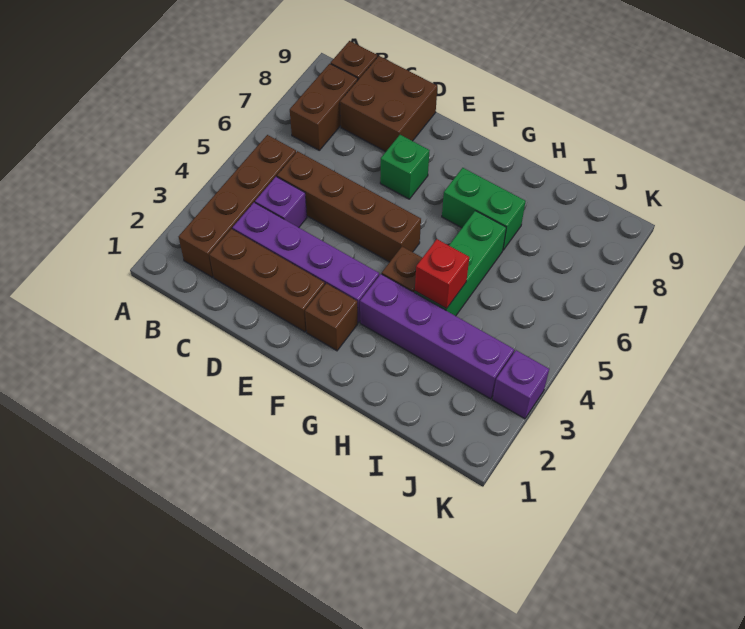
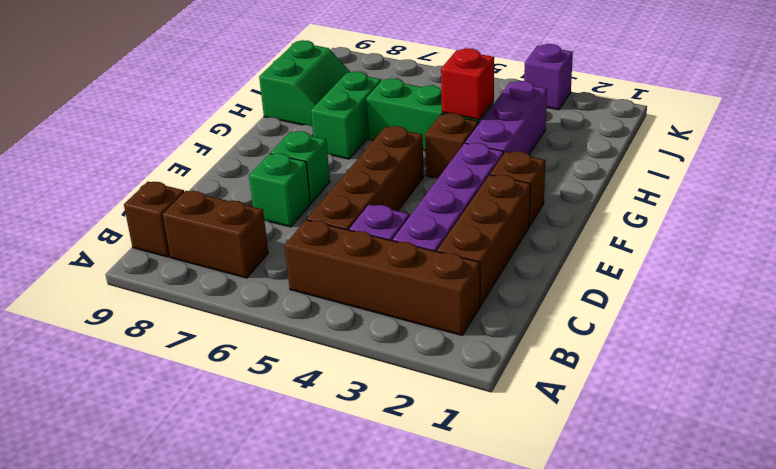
brown brick C8:D9 level 1 -> none
none -> green brick D7 level 1
purple brick G3:J3 level 1 -> purple brick G3:I3 level 1
none -> green slope H8:I9 level 1 top 9

